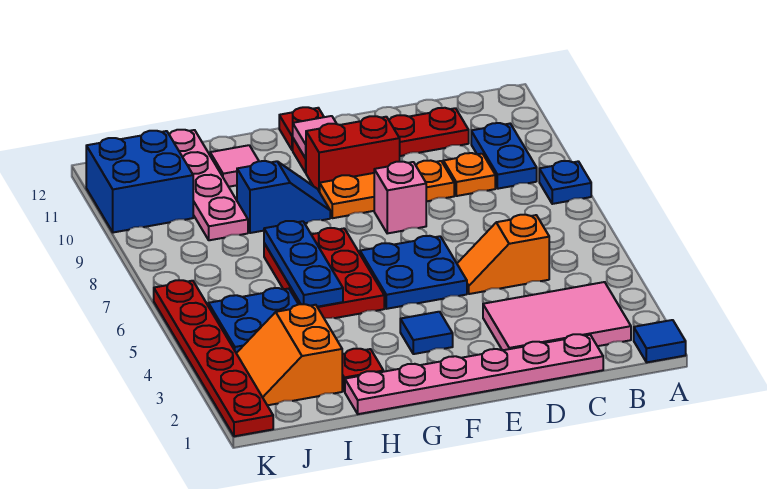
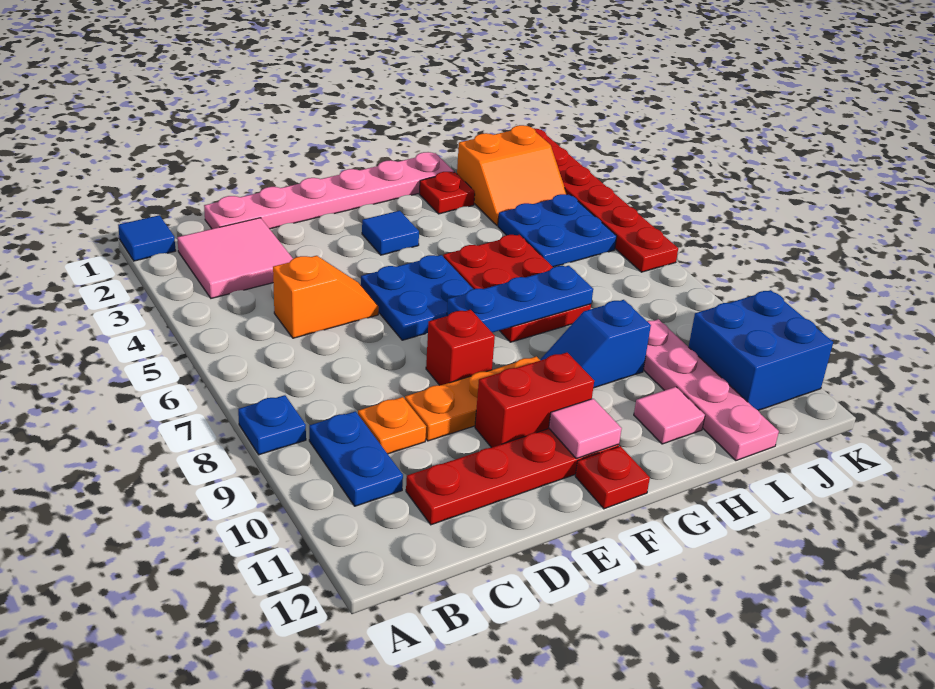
pink tile B2:D3 level 1 -> pink tile B2:C3 level 1
pink brick E8 level 1 -> red brick E8 level 1
blue plate H5:H7 level 2 -> blue plate F7:H7 level 2
orange slope I2:J3 level 1 top I -> orange slope I2:J3 level 1 top 2

